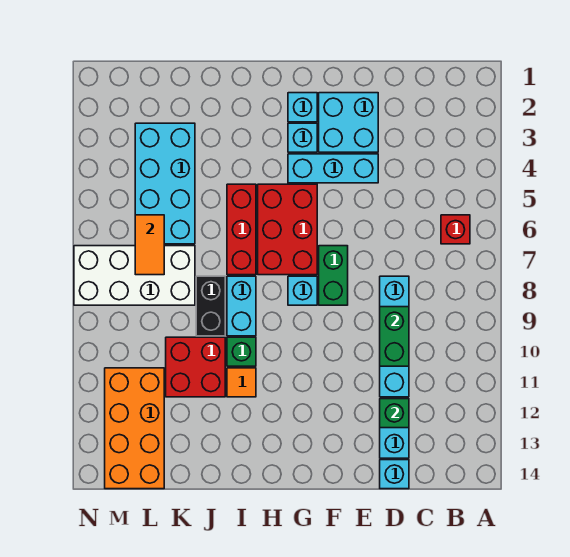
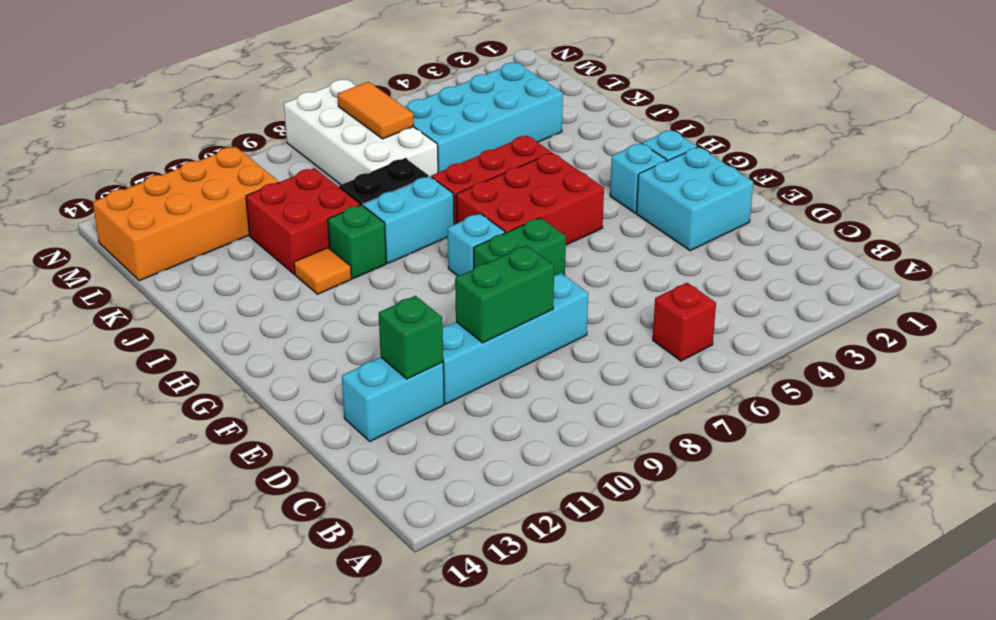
cyan brick D14 level 1 -> none
cyan brick E4:G4 level 1 -> none
orange tile L6:L7 level 2 -> orange tile L7:M7 level 2

